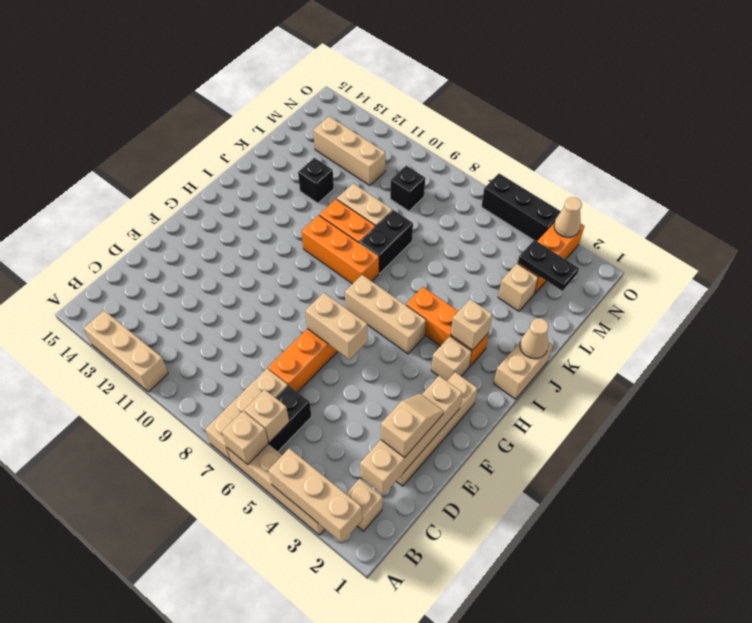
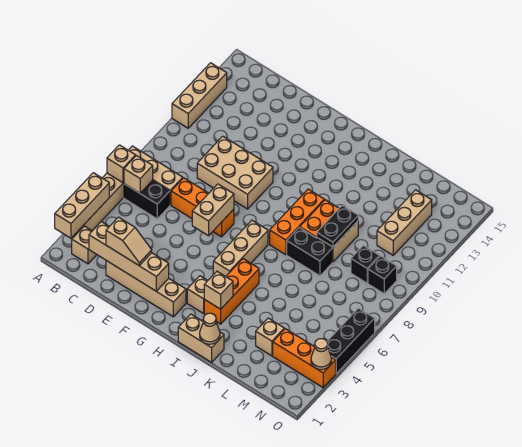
none -> tan brick D9:F10 level 1
black brick K12 level 1 -> black brick N9 level 1
black plate M2:M3 level 2 -> black plate K9:K10 level 2

